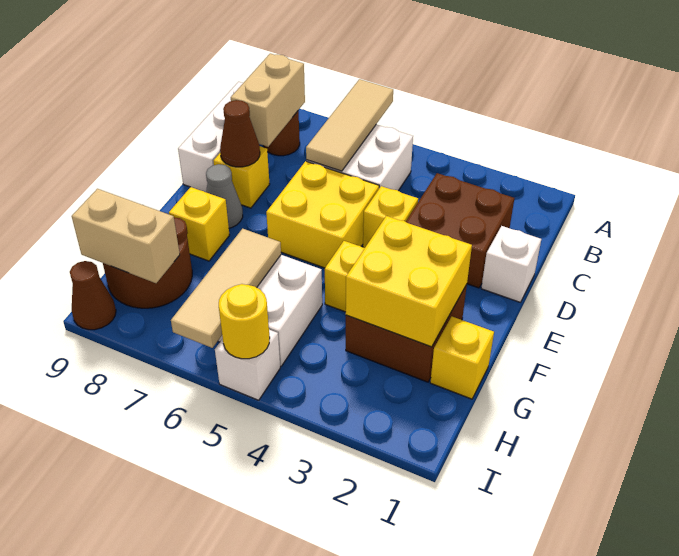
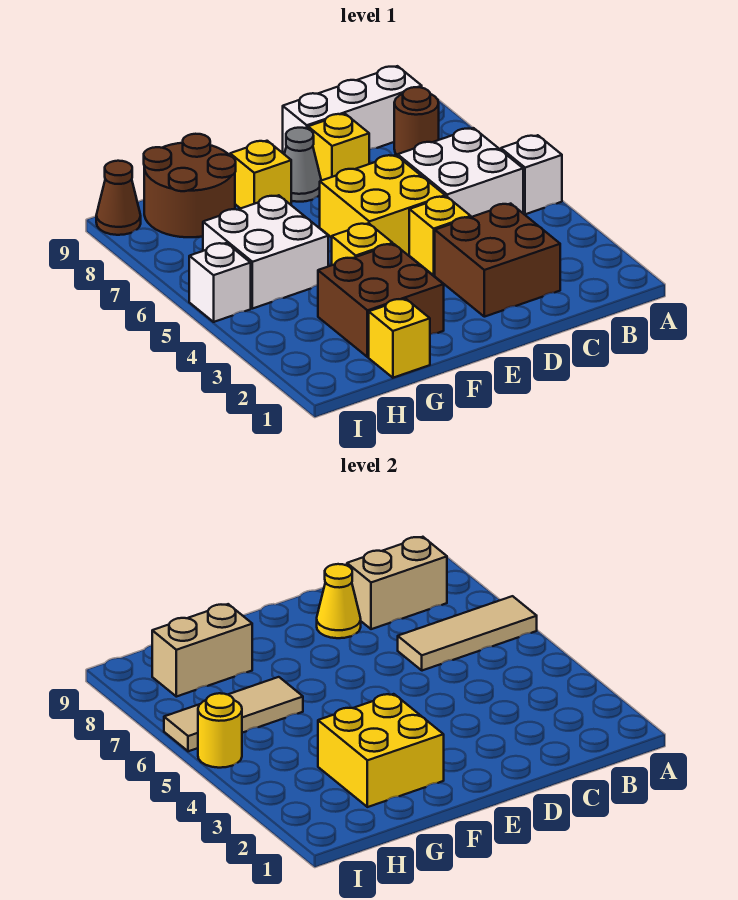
white brick D1 level 1 -> white brick A5 level 1
brown cone D8 level 2 -> yellow cone D8 level 2
tan brick H8:H9 level 2 -> tan brick G8:H8 level 2

